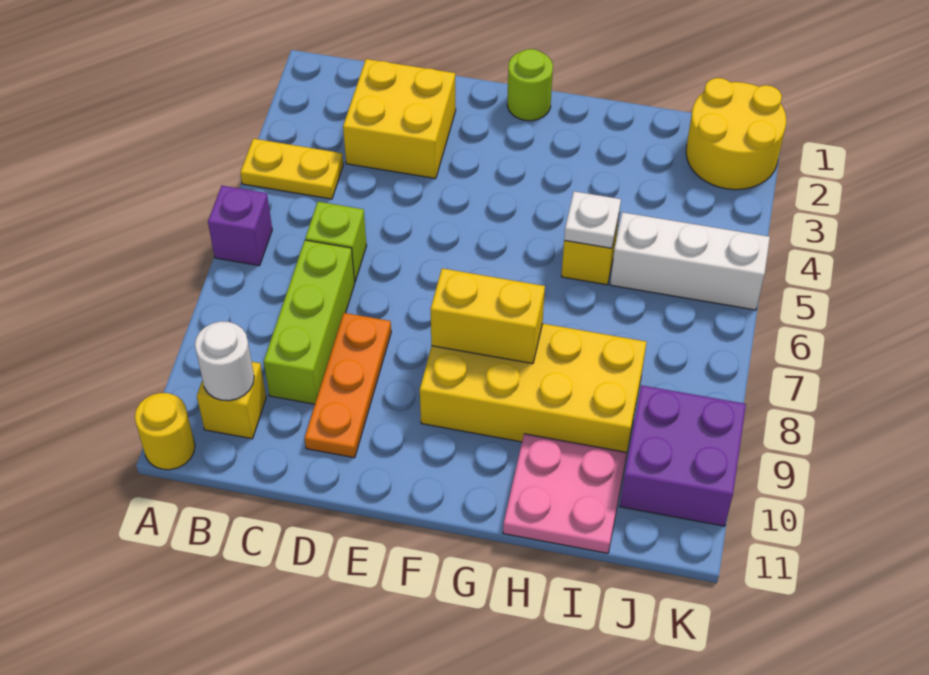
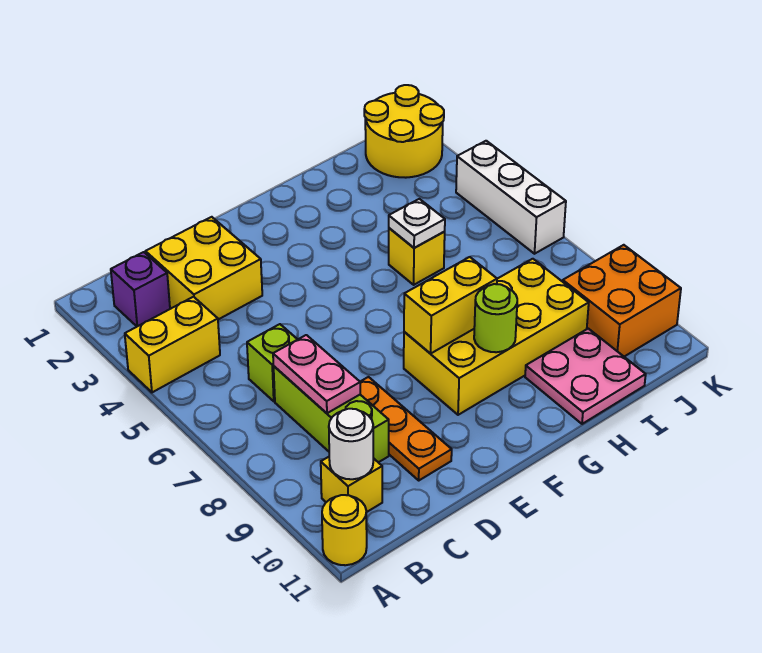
yellow plate A4:B4 level 1 -> yellow brick A4:B4 level 1
purple brick A6 level 1 -> purple brick B2 level 1
none -> pink plate C7:C8 level 2
lime round brick F1 level 1 -> lime round brick G9 level 2
white brick I5:K5 level 1 -> white brick K4:K6 level 1
purple brick J9:K10 level 1 -> orange brick J9:K10 level 1

